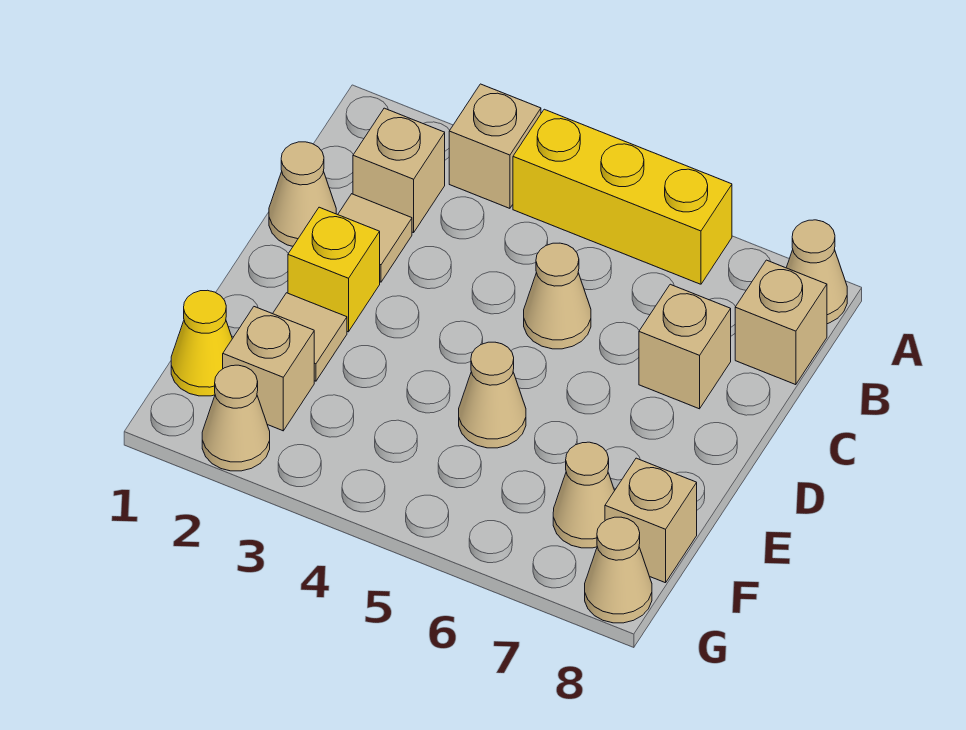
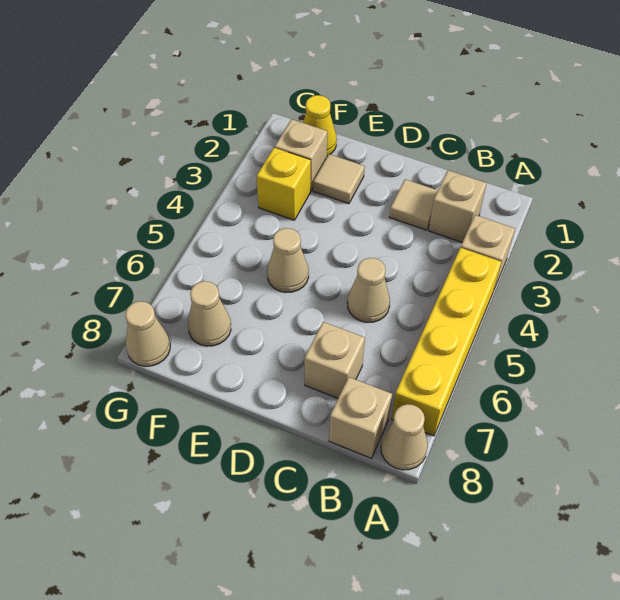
yellow brick A4:A6 level 1 -> yellow brick A4:A7 level 1
tan cone C1 level 1 -> none
yellow brick D2 level 1 -> yellow brick F3 level 1
tan brick F8 level 1 -> none
tan cone G2 level 1 -> none

